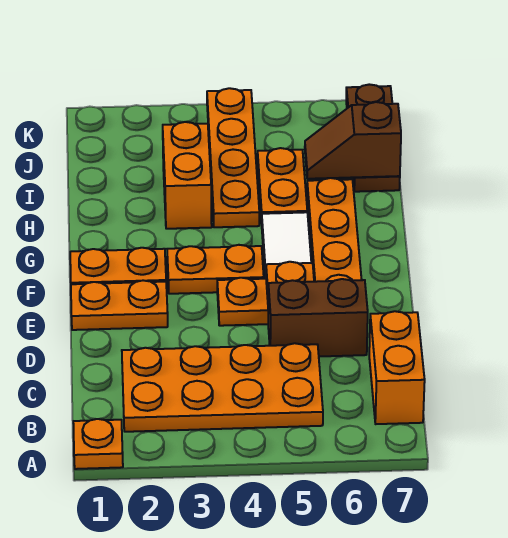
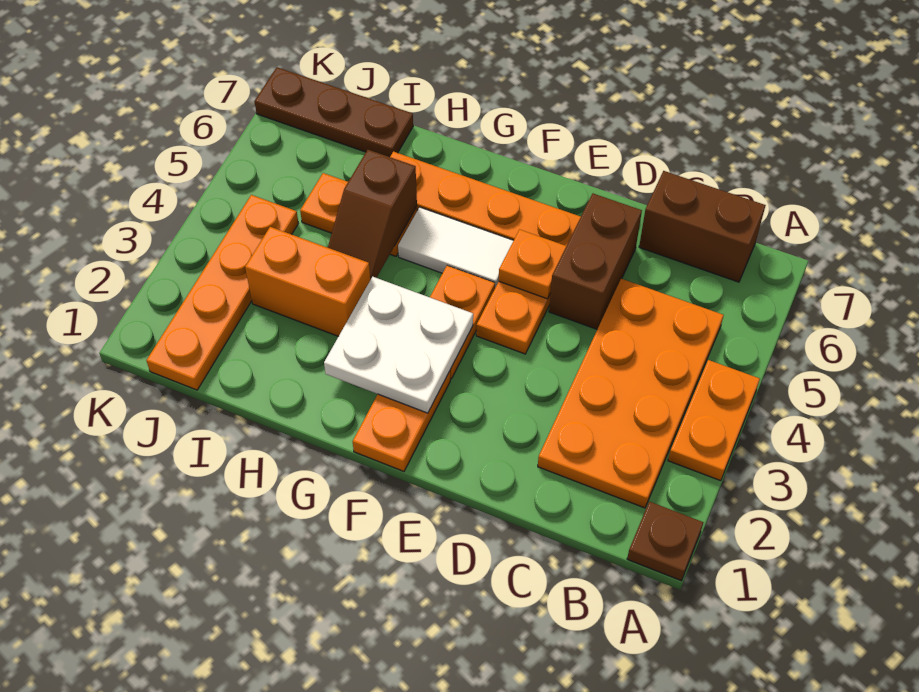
orange plate A1 level 1 -> brown plate A1 level 1
orange brick B7:C7 level 1 -> brown brick B7:C7 level 1
orange plate E1:E2 level 1 -> orange plate A3:A4 level 1
none -> white plate F2:G3 level 2
orange plate H4:K4 level 1 -> orange plate J1:J4 level 1
brown slope I6:I7 level 2 top 7 -> brown slope H4:H5 level 2 top 5

